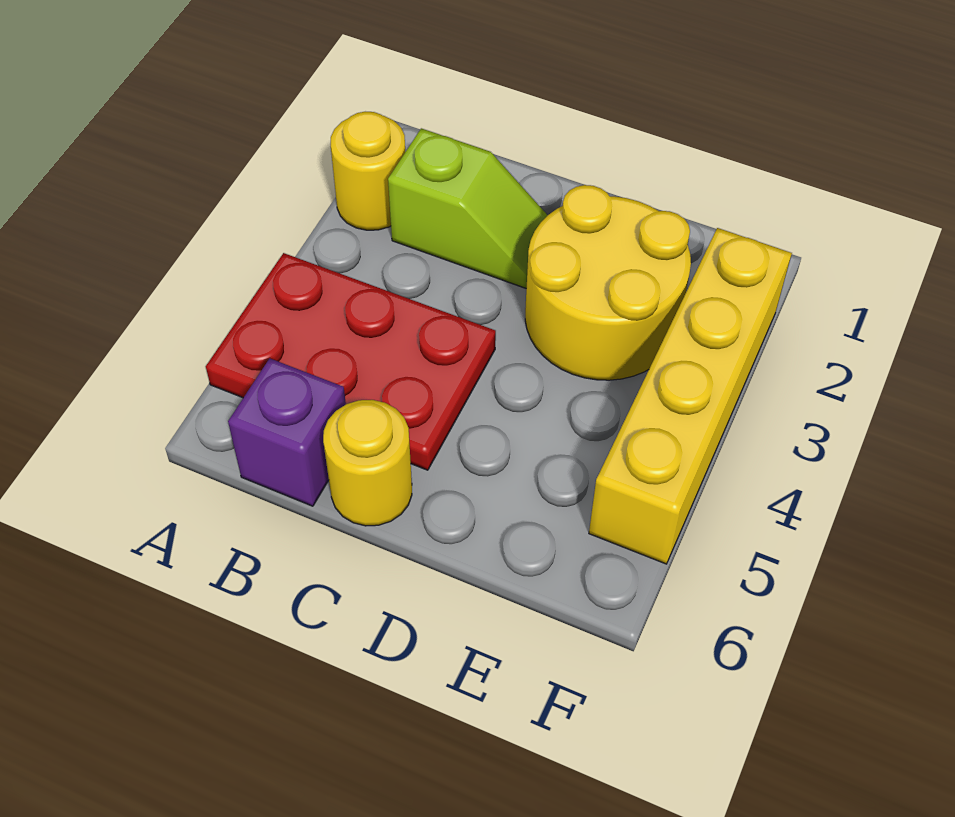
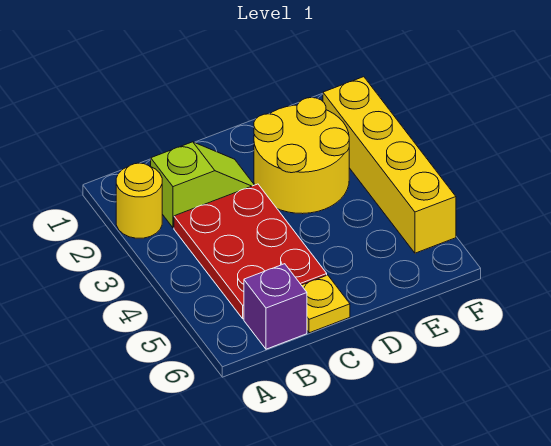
red plate A4:C5 level 1 -> red plate B3:C5 level 1
yellow round brick C6 level 1 -> yellow plate C6 level 1

